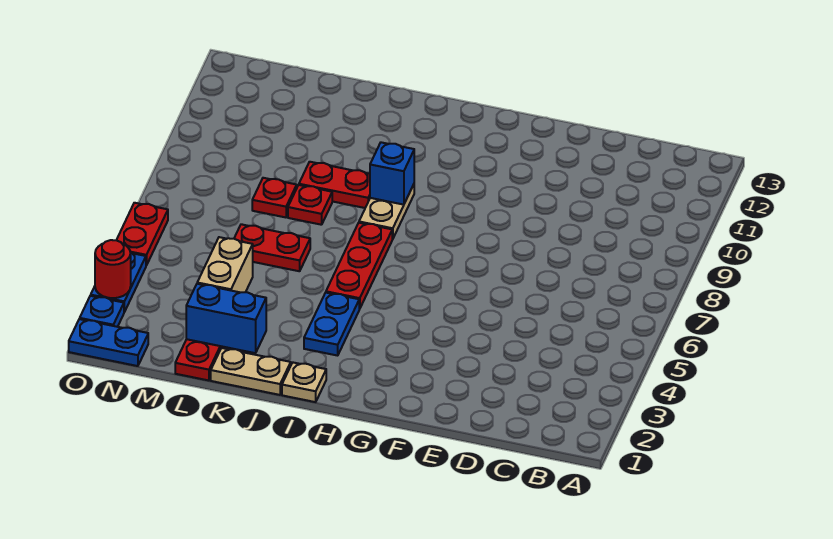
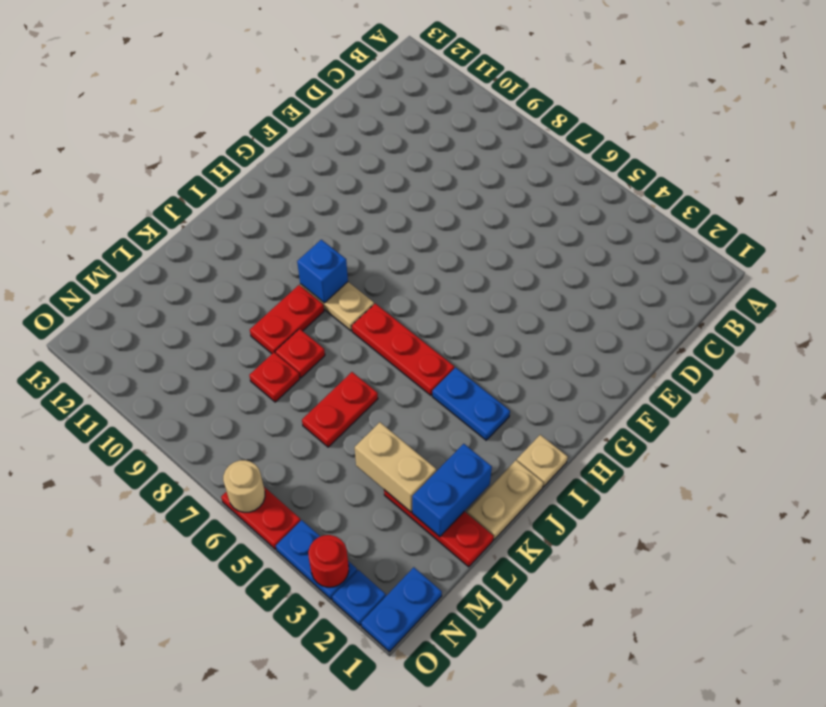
none -> tan round brick O6 level 2

